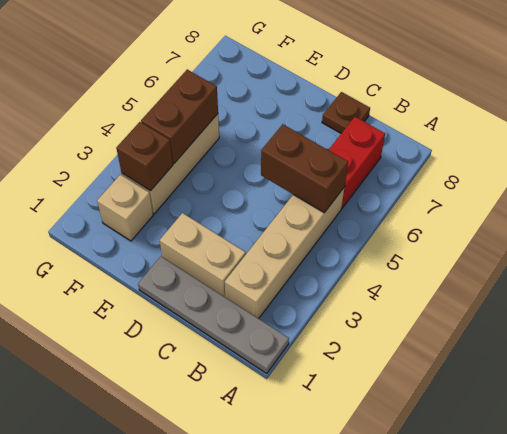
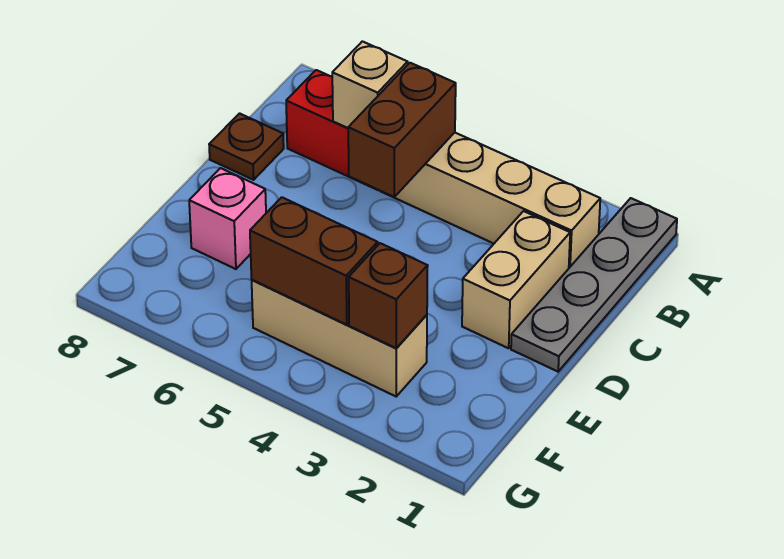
none -> pink brick E7 level 1
tan brick F2 level 1 -> tan brick B6 level 2

